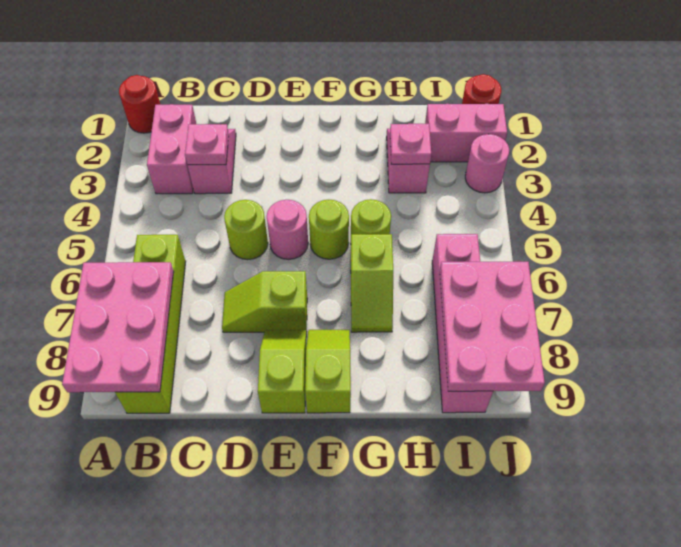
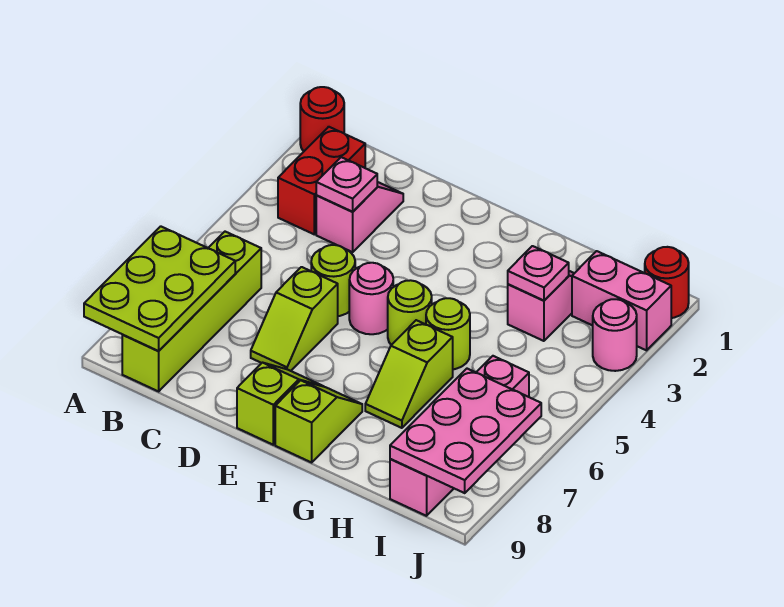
pink plate A7:B9 level 2 -> lime plate A7:B9 level 2
pink brick B2:B3 level 1 -> red brick B2:B3 level 1
lime slope D7:E7 level 1 top E -> lime slope D6:D7 level 1 top 6

